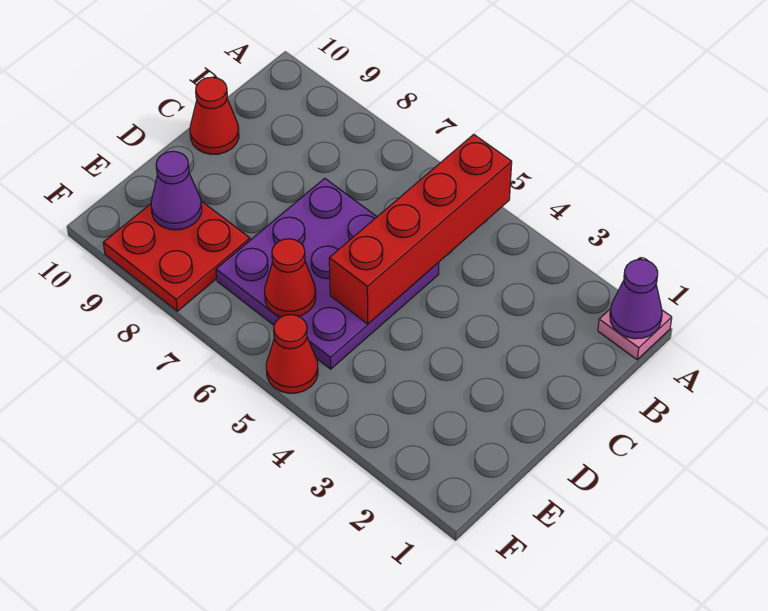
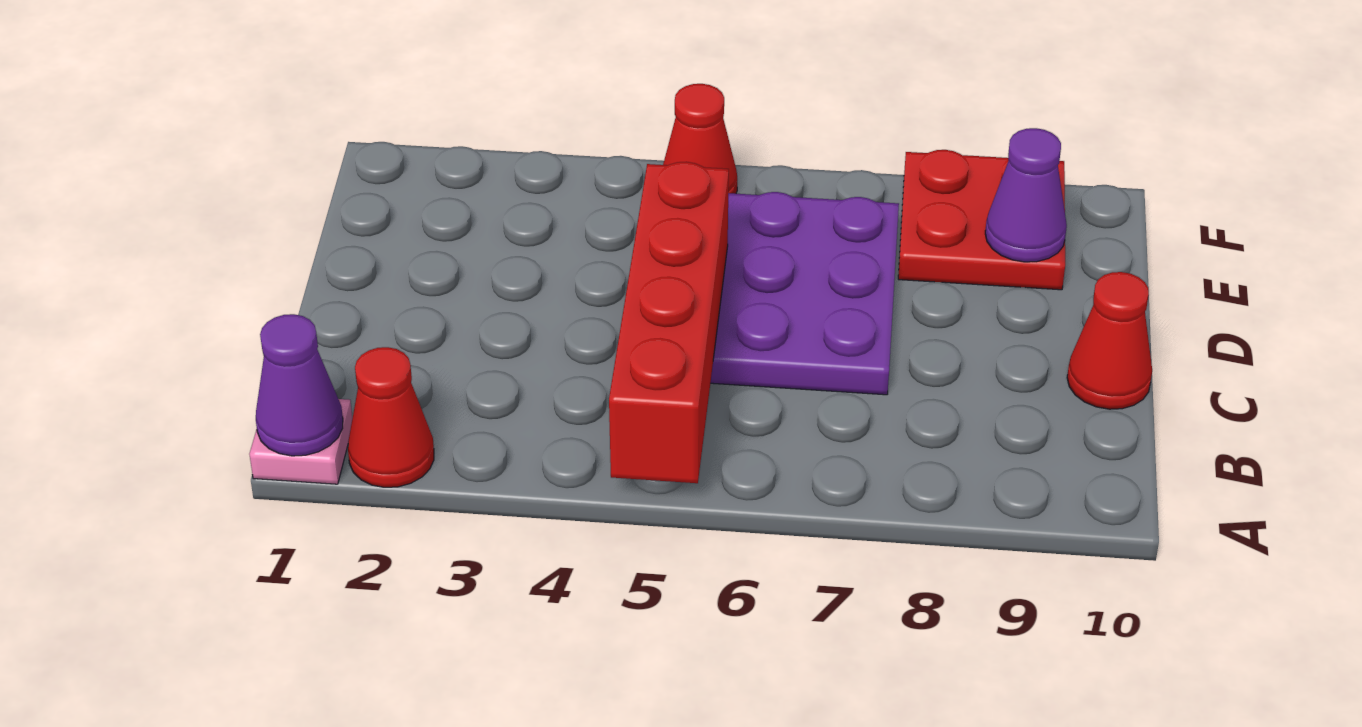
red cone E6 level 2 -> red cone A2 level 1

